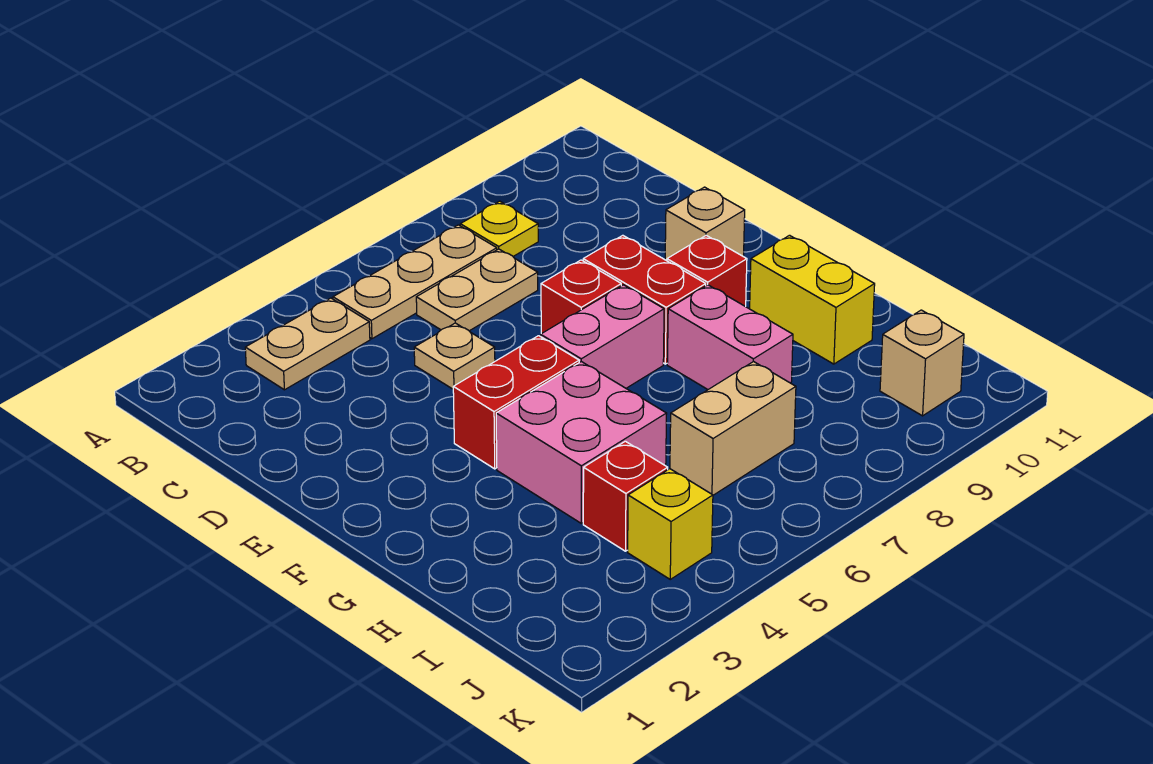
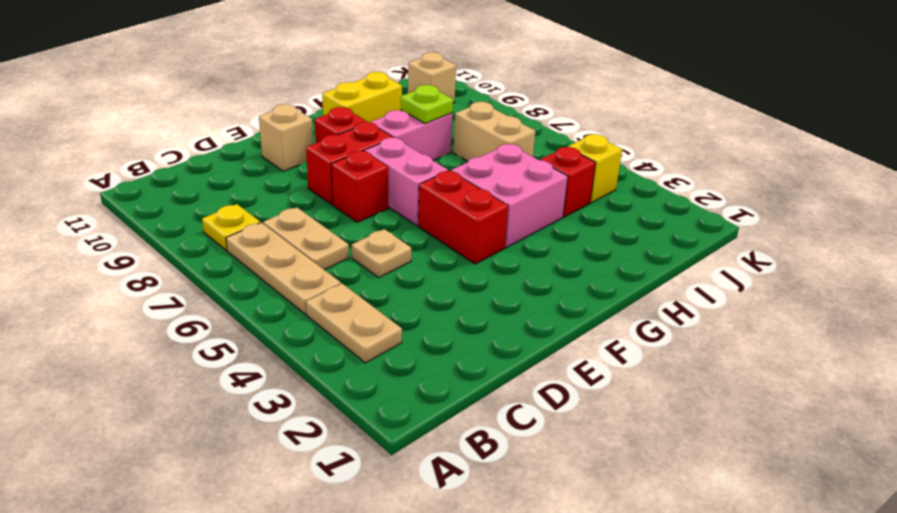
none -> lime plate H8 level 2

